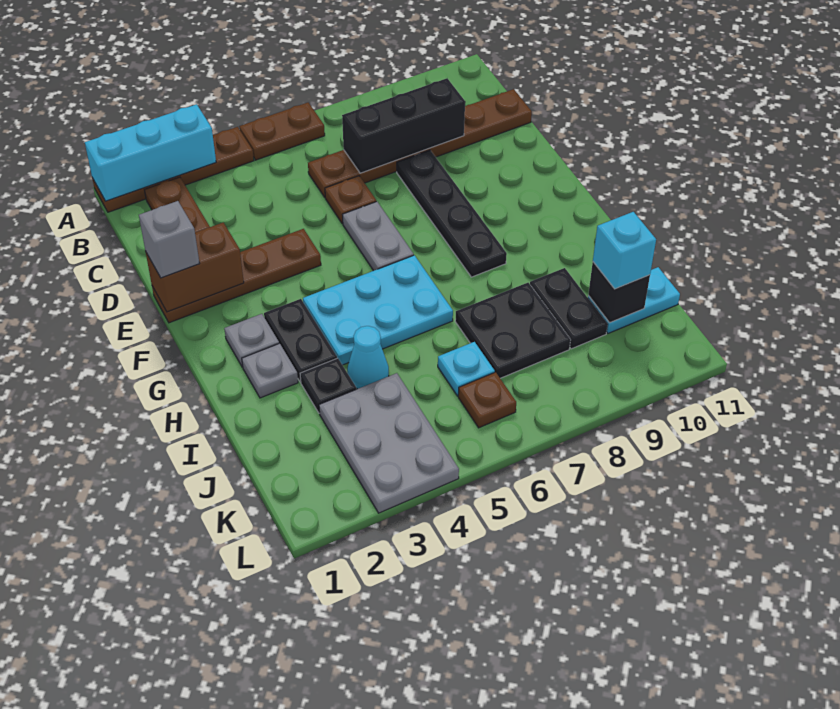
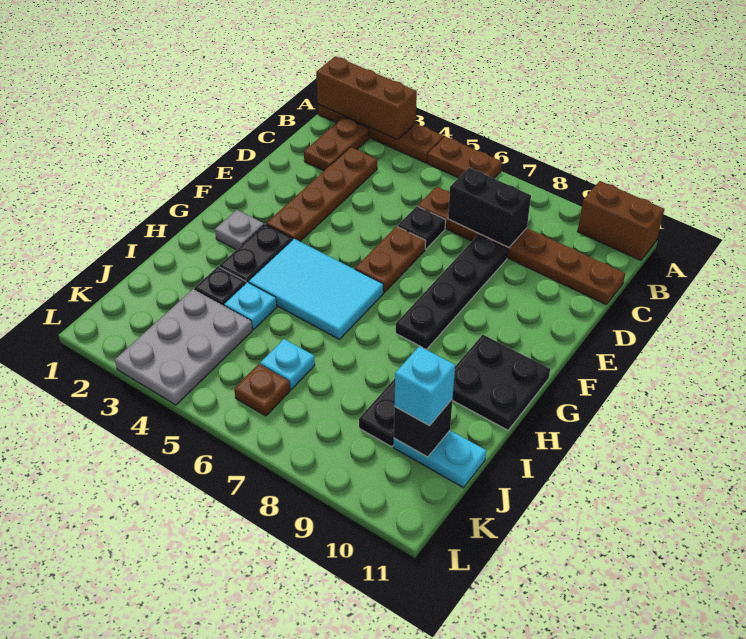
cyan brick A1:A3 level 2 -> brown brick A1:A3 level 2
black brick C7:C9 level 2 -> black brick C7:C8 level 2
brown plate D6 level 1 -> black plate D6 level 1
brown plate E1:E4 level 1 -> brown plate C3:F3 level 1
brown brick E1:E2 level 2 -> brown brick A10:A11 level 1
grey brick E1 level 3 -> none
grey plate E6:F6 level 1 -> brown plate E6:F6 level 1
cyan plate G4:H6 level 1 -> cyan tile G4:H6 level 1
grey plate H2 level 1 -> none
cyan cone I4 level 1 -> cyan plate I4 level 1
black plate I7:J8 level 1 -> black plate G10:H11 level 1

